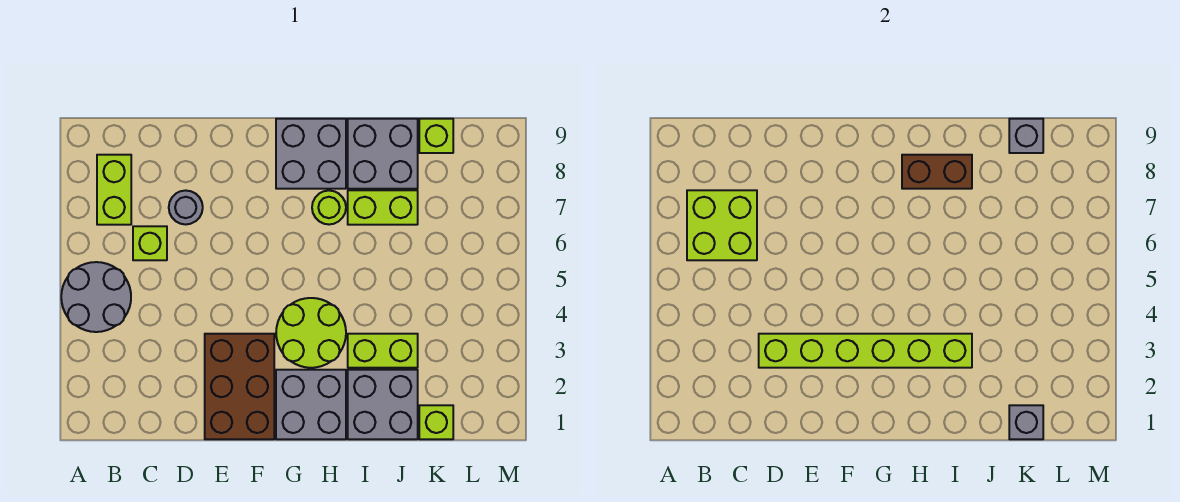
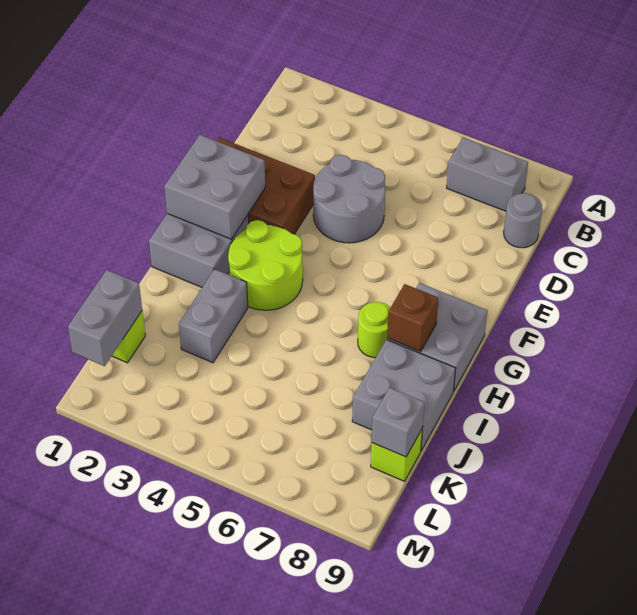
grey round brick A4:B5 level 1 -> grey round brick D4:E5 level 1
lime brick B6:C7 level 2 -> none
lime brick B7:B8 level 1 -> grey brick B7:B8 level 1
lime brick C6 level 1 -> none
lime brick D3:I3 level 2 -> none
grey round brick D7 level 1 -> grey round brick C9 level 1
brown brick H8:I8 level 2 -> brown brick H8 level 2
grey brick I1:J2 level 1 -> grey brick F1:G2 level 2
lime brick I3:J3 level 1 -> grey brick I3:J3 level 1
lime brick I7:J7 level 1 -> none
grey brick K1 level 2 -> grey brick K1:L1 level 2

